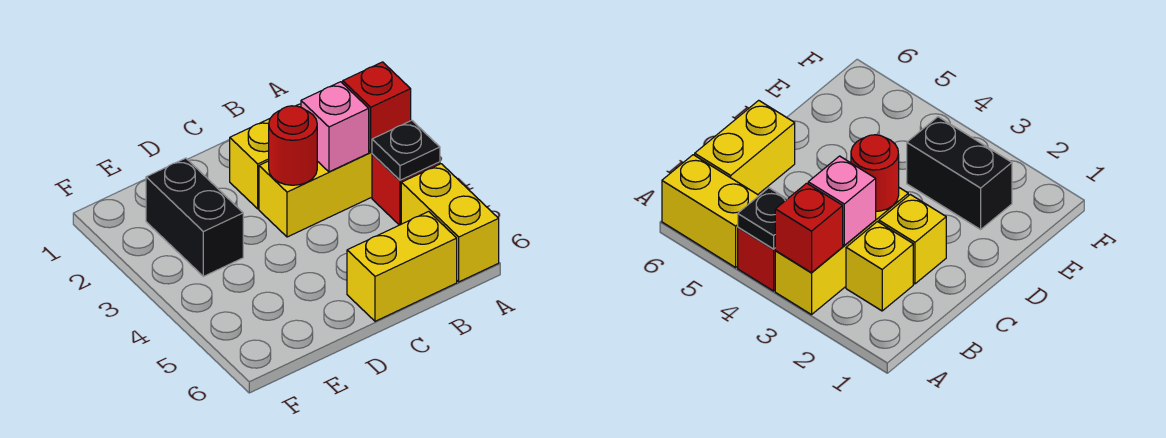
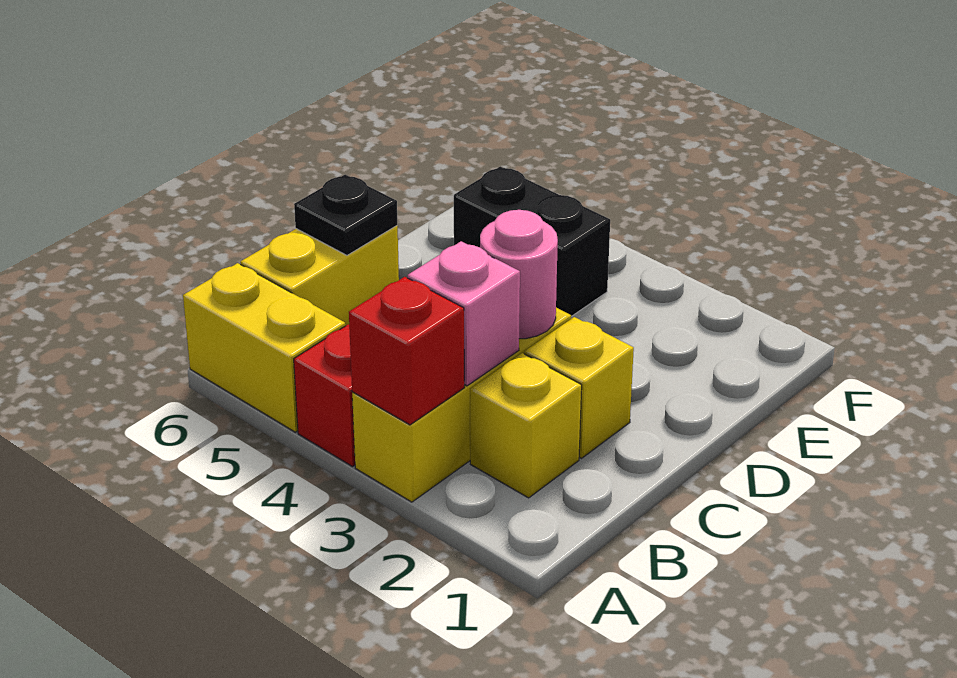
black plate A4 level 2 -> black plate C6 level 2
red round brick C3 level 2 -> pink round brick C3 level 2
black brick E2:E3 level 1 -> black brick E4:E5 level 1

